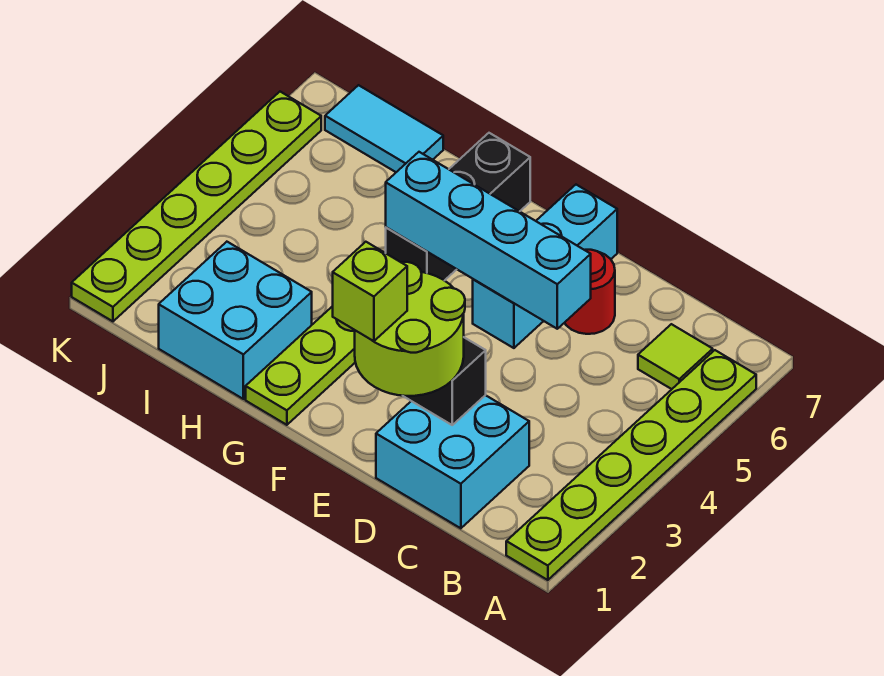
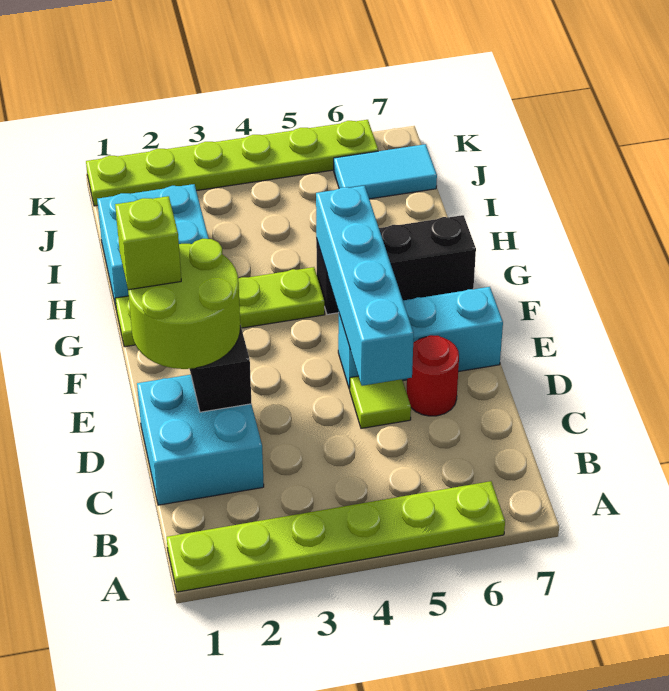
lime tile B6 level 1 -> lime tile D5 level 1
cyan tile I7:J7 level 1 -> cyan tile J6:J7 level 1

